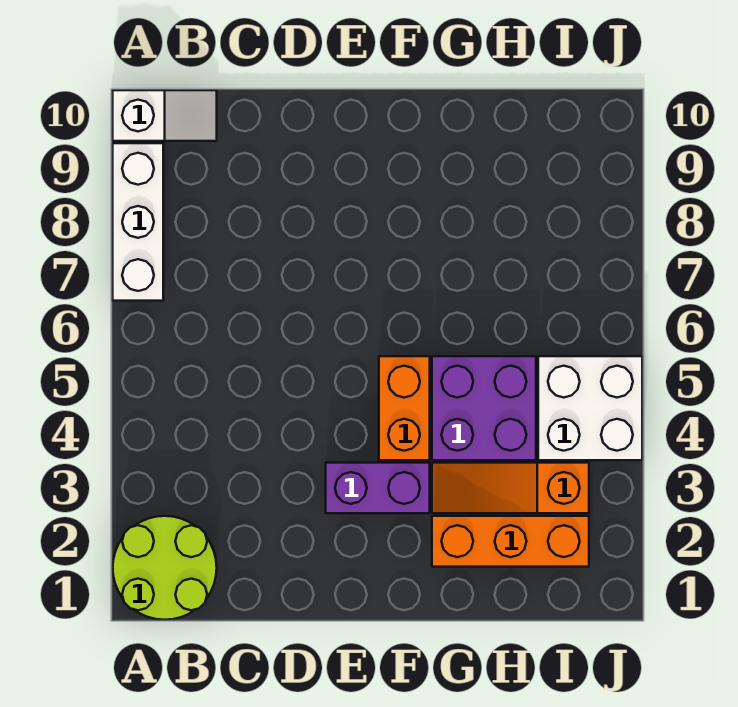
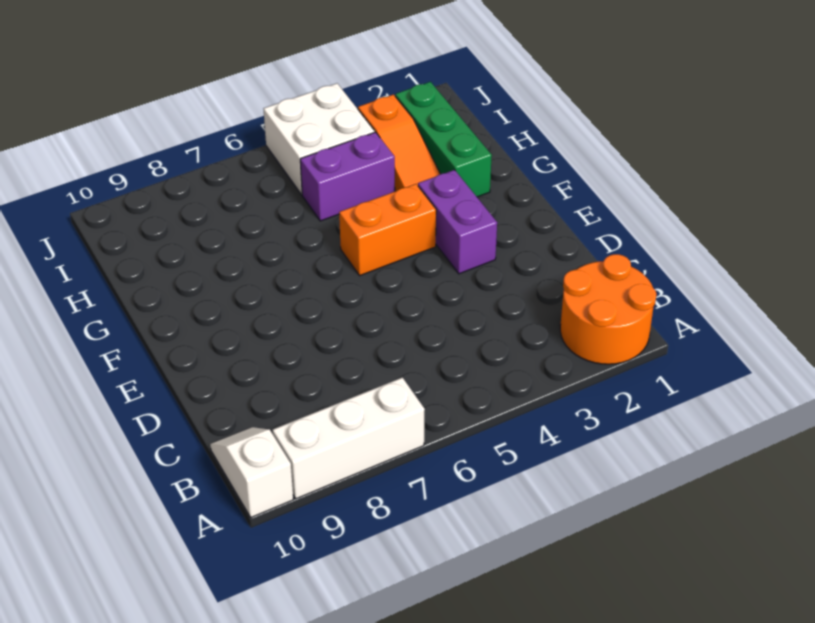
lime round brick A1:B2 level 1 -> orange round brick A1:B2 level 1
orange brick G2:I2 level 1 -> green brick G2:I2 level 1
purple brick G4:H5 level 1 -> purple brick H4:H5 level 1

